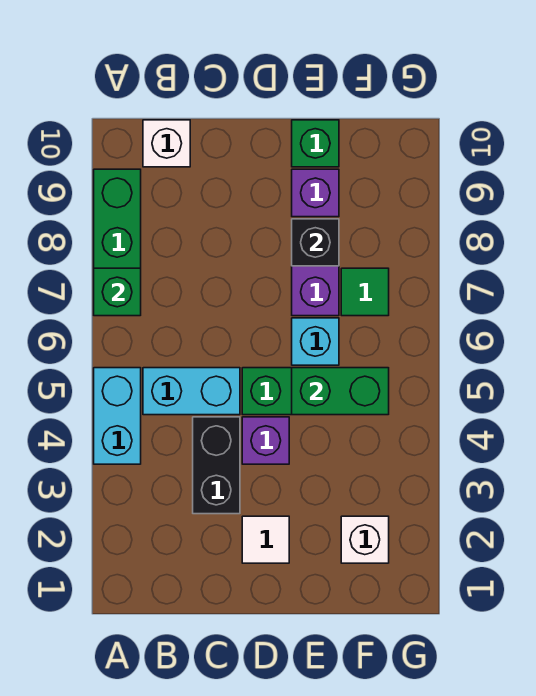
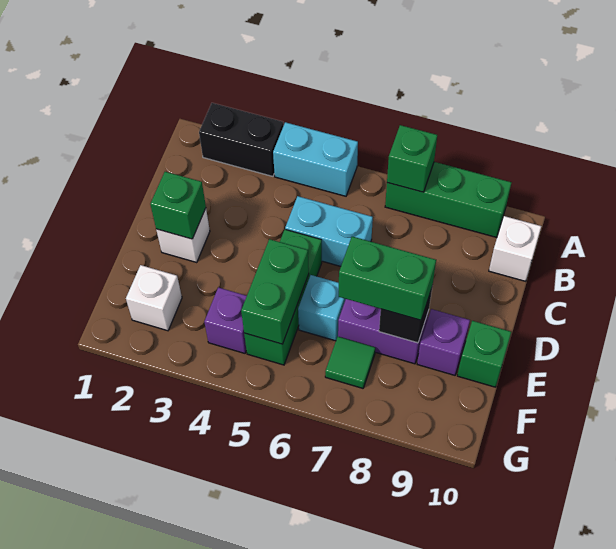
cyan brick B5:C5 level 1 -> cyan brick C5:C6 level 1
black brick C3:C4 level 1 -> black brick A2:A3 level 1
white tile D2 level 1 -> white brick D2 level 1
none -> green brick D2 level 2
purple brick D4 level 1 -> purple brick F4 level 1
none -> green brick E7:E8 level 3

